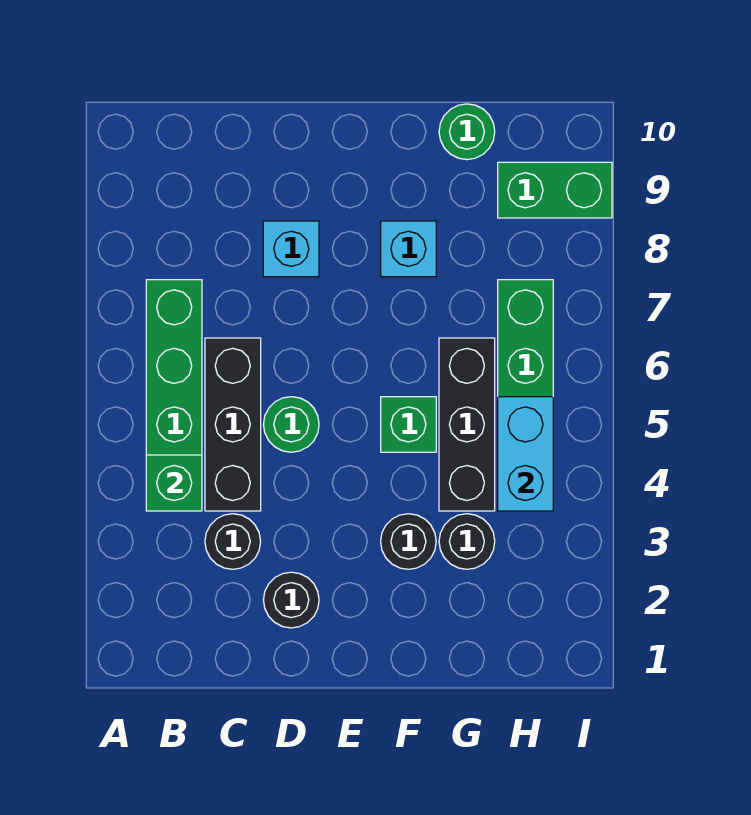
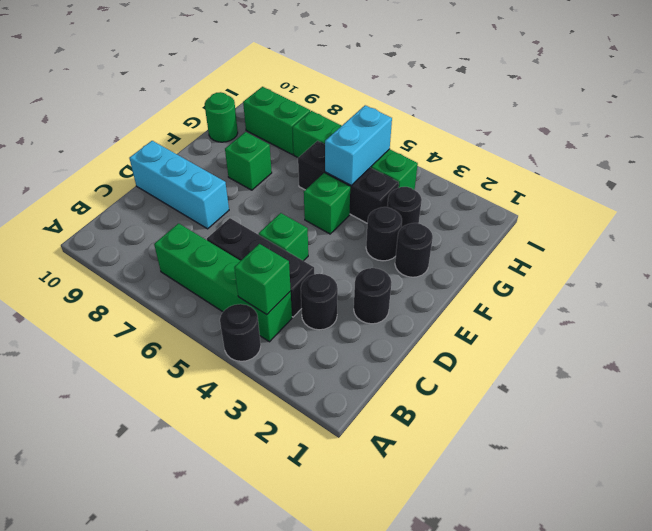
none -> black round brick A4 level 1
green round brick D5 level 1 -> green brick D5 level 1
cyan brick D8 level 1 -> cyan brick D8:D10 level 1
none -> black round brick F2 level 1
cyan brick F8 level 1 -> green brick F8 level 1
cyan brick H4:H5 level 2 -> cyan brick G5:H5 level 2
green brick H9:I9 level 1 -> green brick H8:H9 level 1

